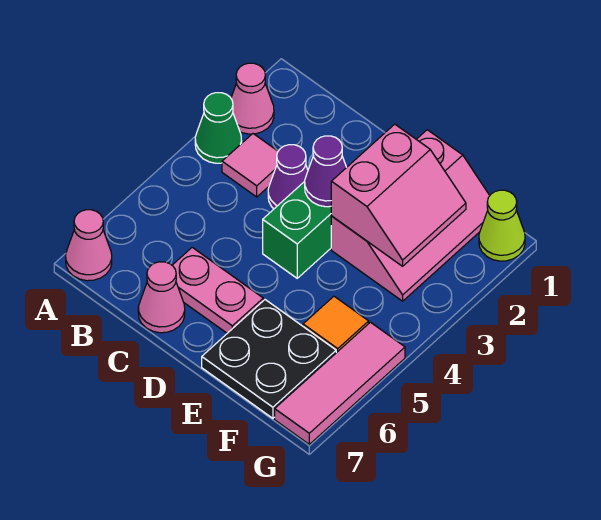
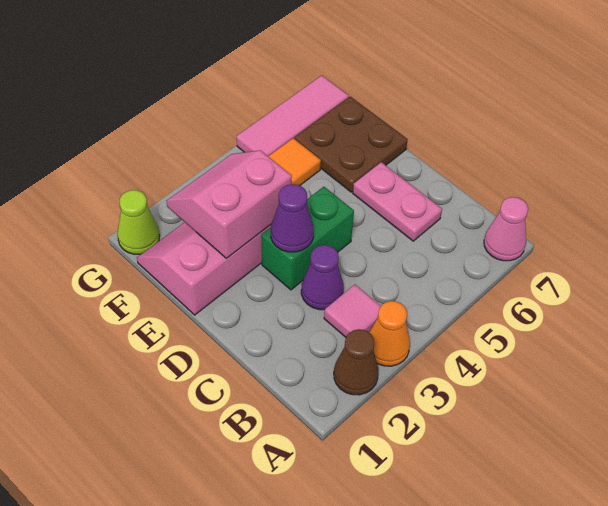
pink cone A2 level 1 -> brown cone A2 level 1
green cone A3 level 1 -> orange cone A3 level 1
pink cone C7 level 1 -> none
black plate E6:F7 level 1 -> brown plate E6:F7 level 1

